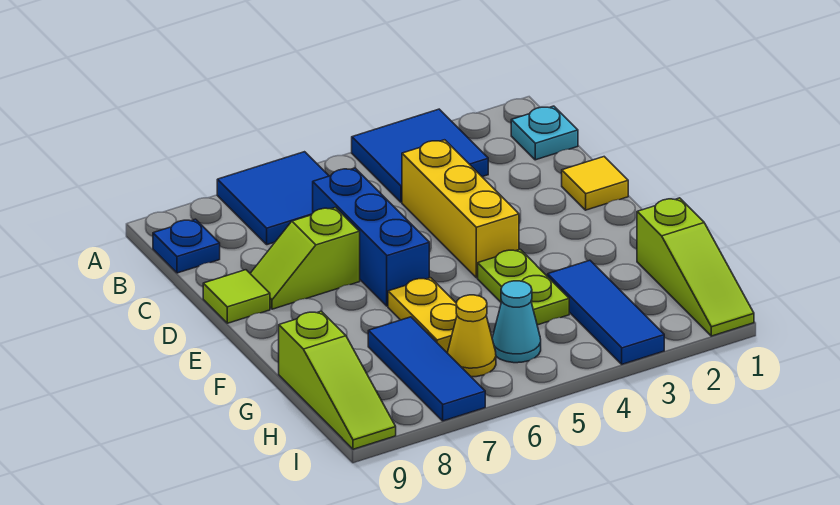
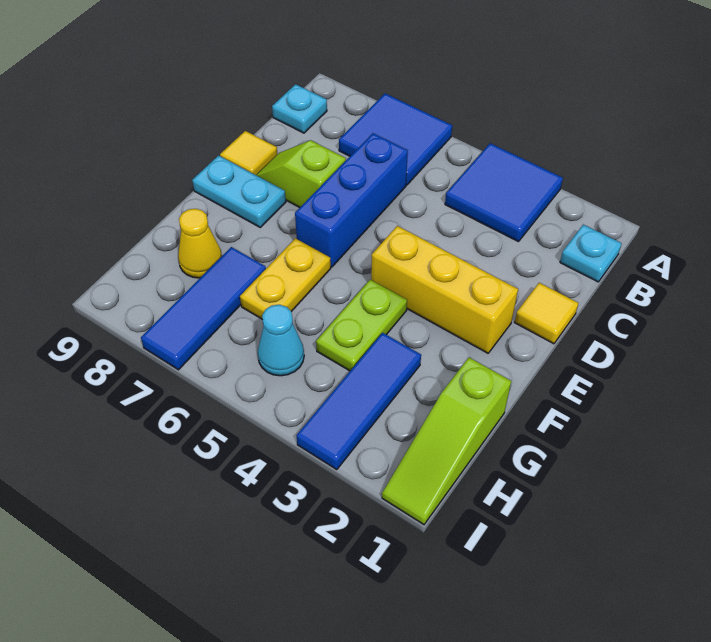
blue plate B9 level 1 -> cyan plate B9 level 1
yellow brick C4:E4 level 1 -> yellow brick E2:E4 level 1
lime tile D9 level 1 -> yellow tile D9 level 1
none -> cyan plate E8:E9 level 1
lime slope G9:I9 level 1 top G -> none
yellow cone H6 level 1 -> yellow cone G8 level 1

